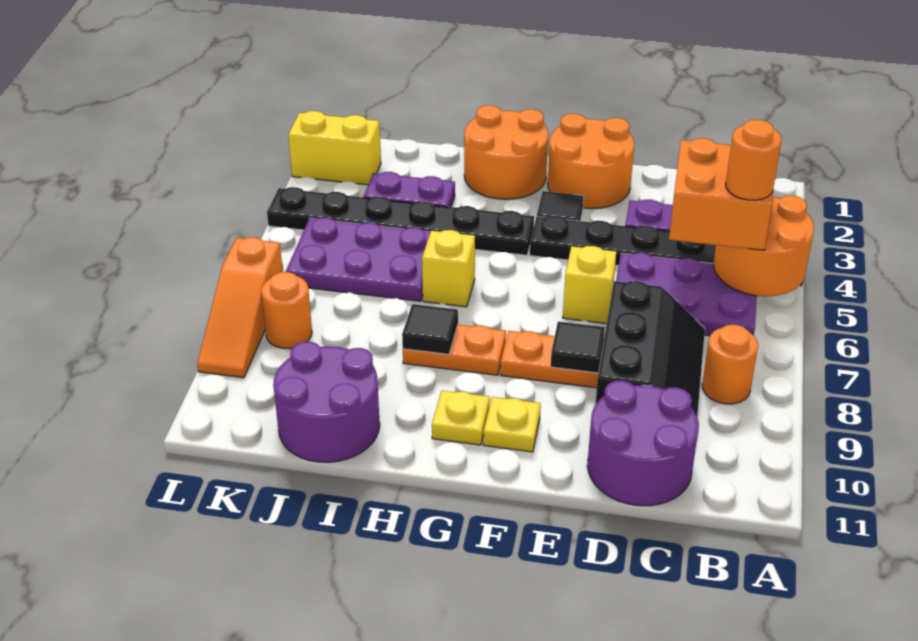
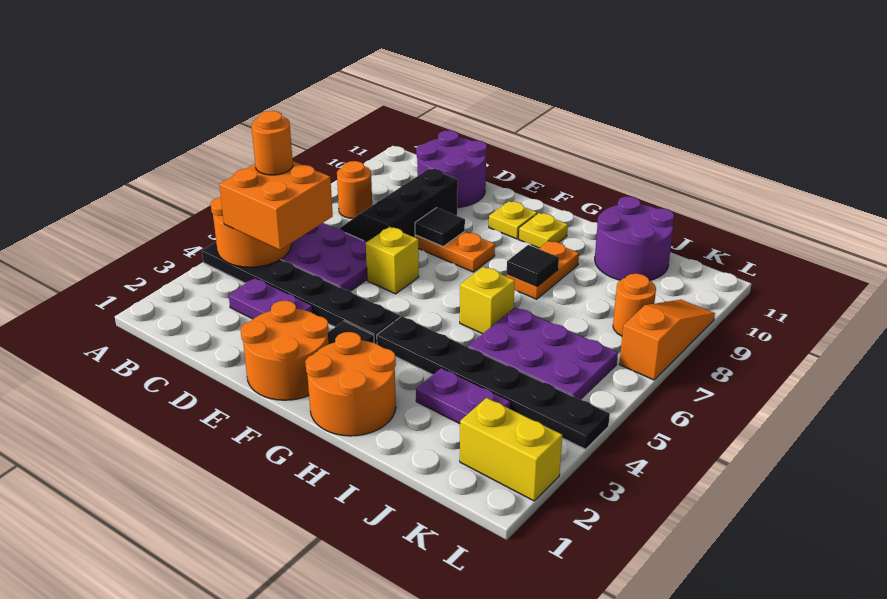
orange plate G8:H8 level 1 -> orange plate H8:H9 level 1

